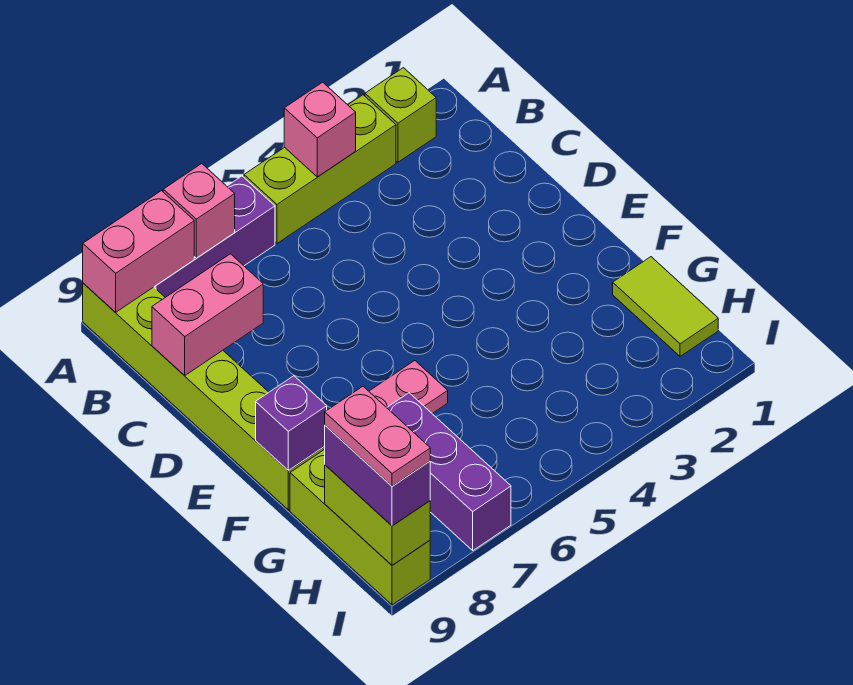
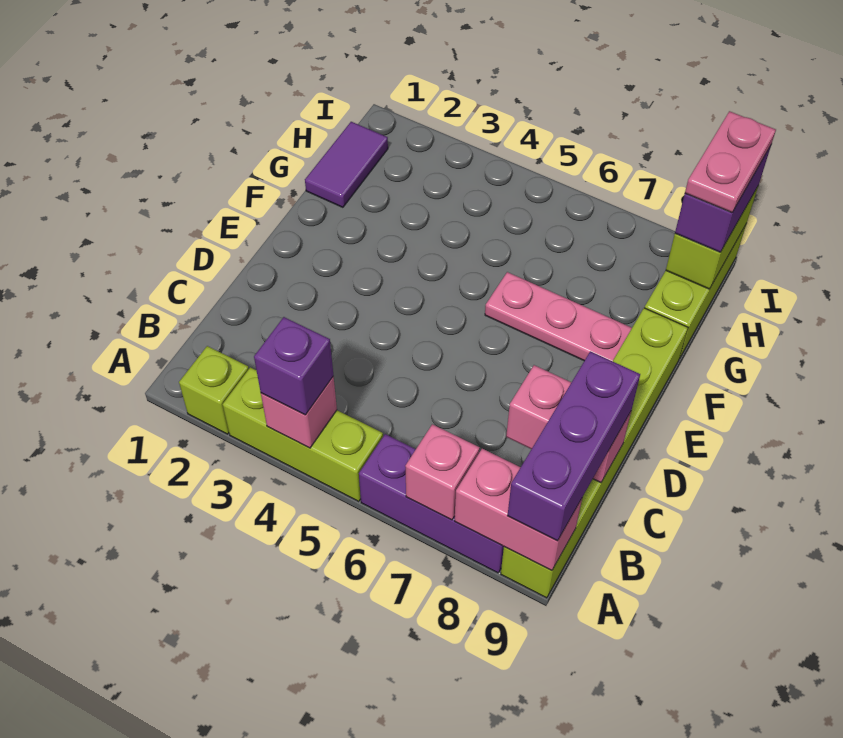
purple brick F9 level 2 -> purple brick A4 level 3
lime tile G1:H1 level 1 -> purple tile G1:H1 level 1
purple brick G7:I7 level 1 -> purple brick A9:C9 level 3

